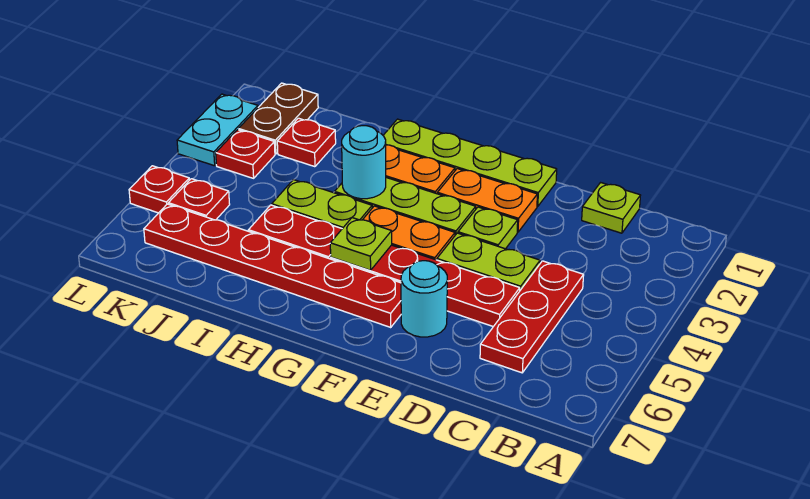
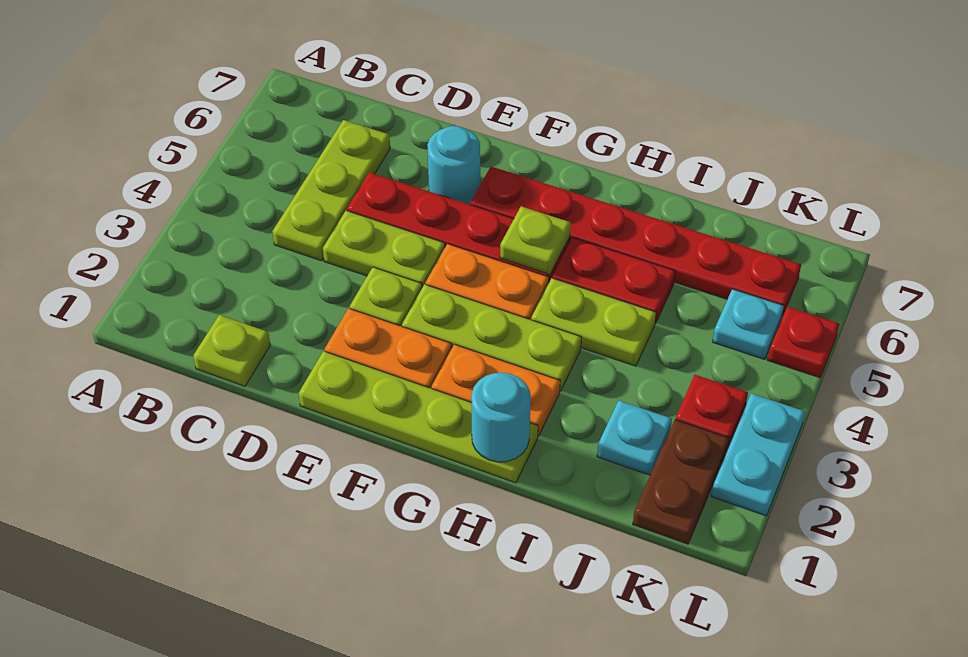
red plate C4:C6 level 1 -> lime plate C4:C6 level 1
cyan round brick H3 level 2 -> cyan round brick H1 level 2
red plate J2 level 1 -> cyan plate J2 level 1
red plate K5 level 1 -> cyan plate K5 level 1

